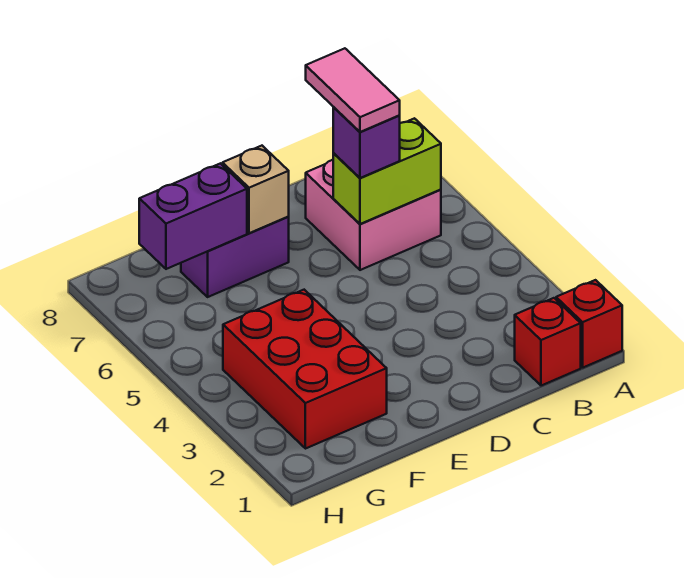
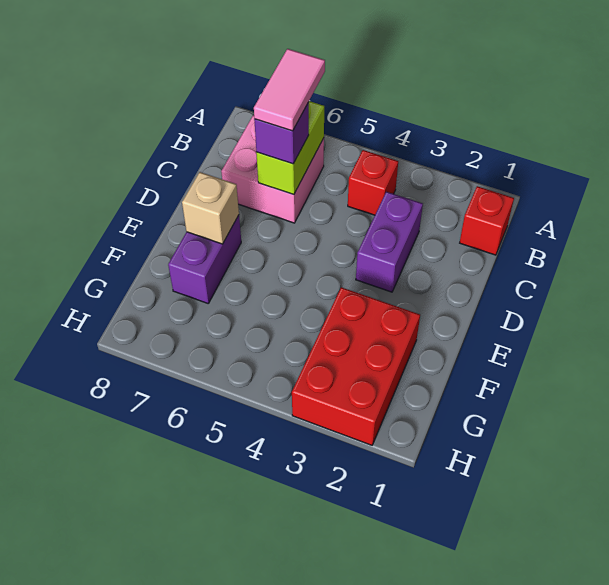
red brick A1 level 1 -> red brick B4 level 1
pink tile C6:C7 level 4 -> pink tile B6:C6 level 4
red brick F2:G4 level 1 -> red brick F2:H3 level 1
purple brick F7:G7 level 2 -> purple brick C3:D3 level 1

